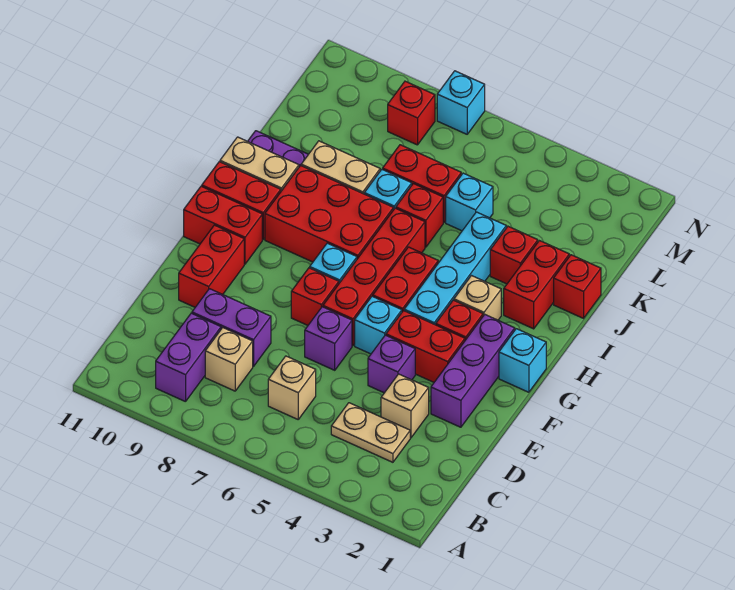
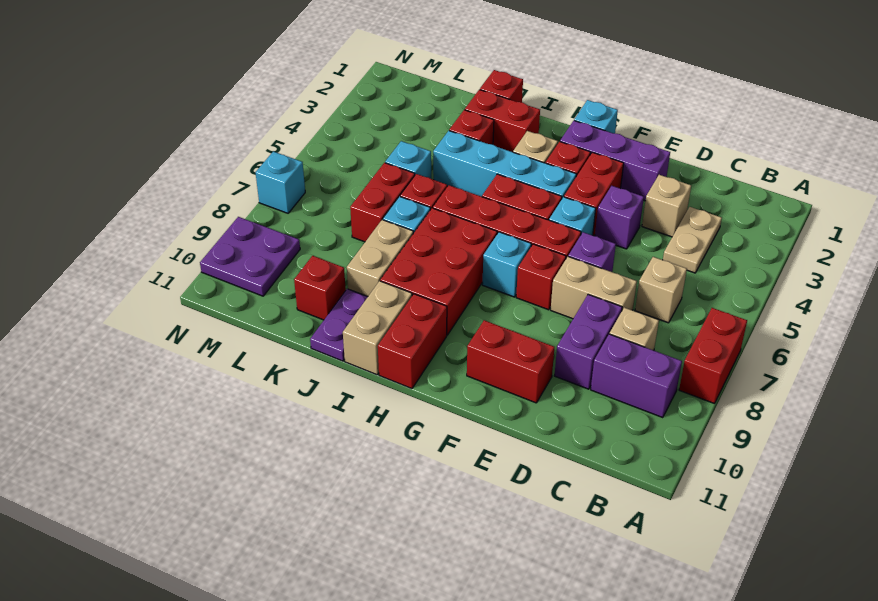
none -> tan brick D7:E7 level 1
red brick G10:G11 level 1 -> red brick A7:A8 level 1
red brick M8 level 1 -> red brick K10 level 1
none -> purple plate M9:N10 level 1

